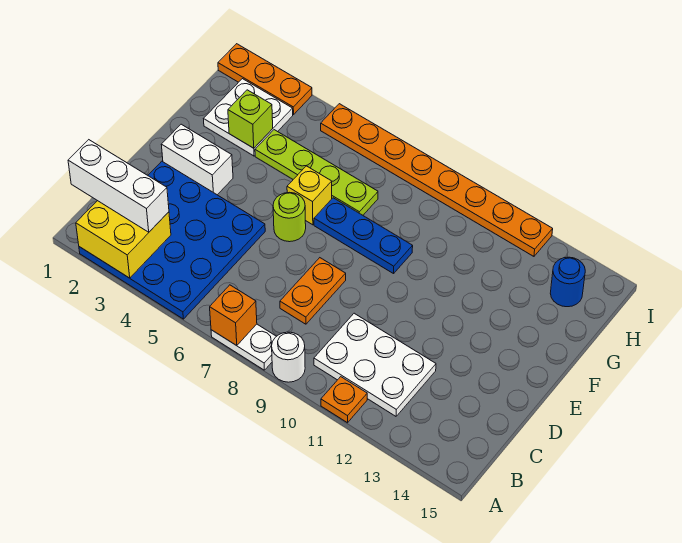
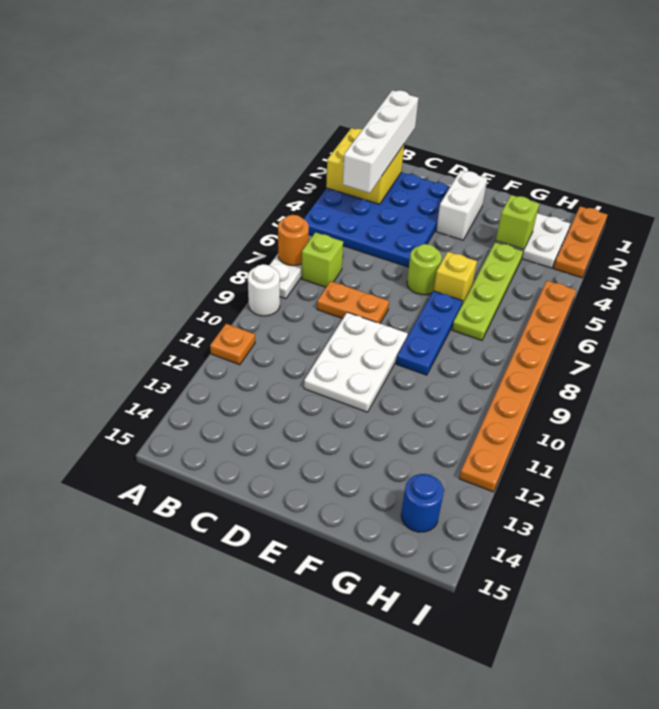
orange brick A7 level 2 -> orange round brick A7 level 2
white brick B1:B3 level 3 -> white brick B1:B4 level 3
none -> lime brick B7 level 1
white plate B10:C12 level 1 -> white plate D9:E11 level 1

